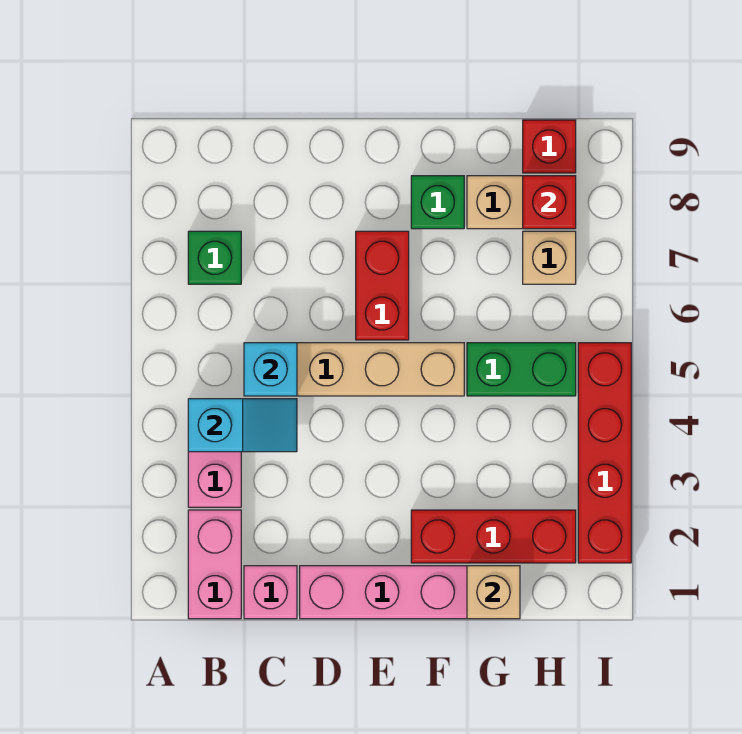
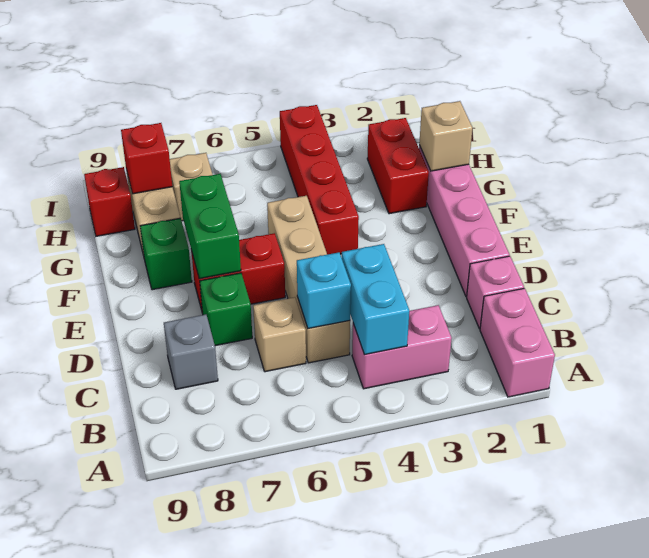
pink brick B1:B2 level 1 -> pink brick A1:B1 level 1
cyan slope B4:C4 level 2 top B -> cyan brick B4:C4 level 2
green brick B7 level 1 -> green brick D7 level 1
none -> tan brick C6 level 1
none -> grey brick C8 level 1
red brick F2:H2 level 1 -> red brick G2:H2 level 1
green brick G5:H5 level 1 -> green brick E7:F7 level 2
red brick I2:I5 level 1 -> red brick F4:I4 level 1

